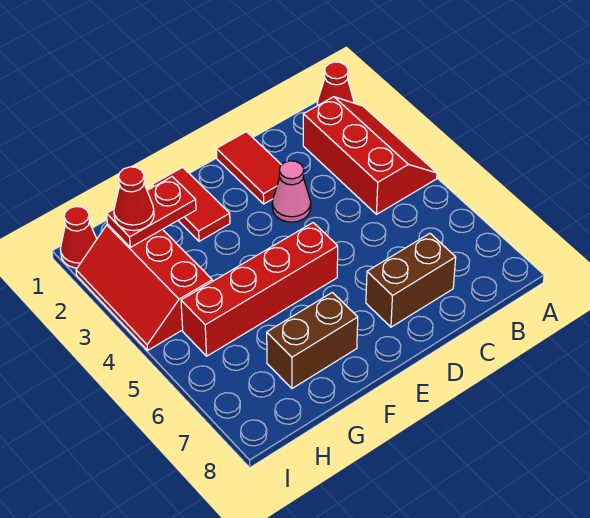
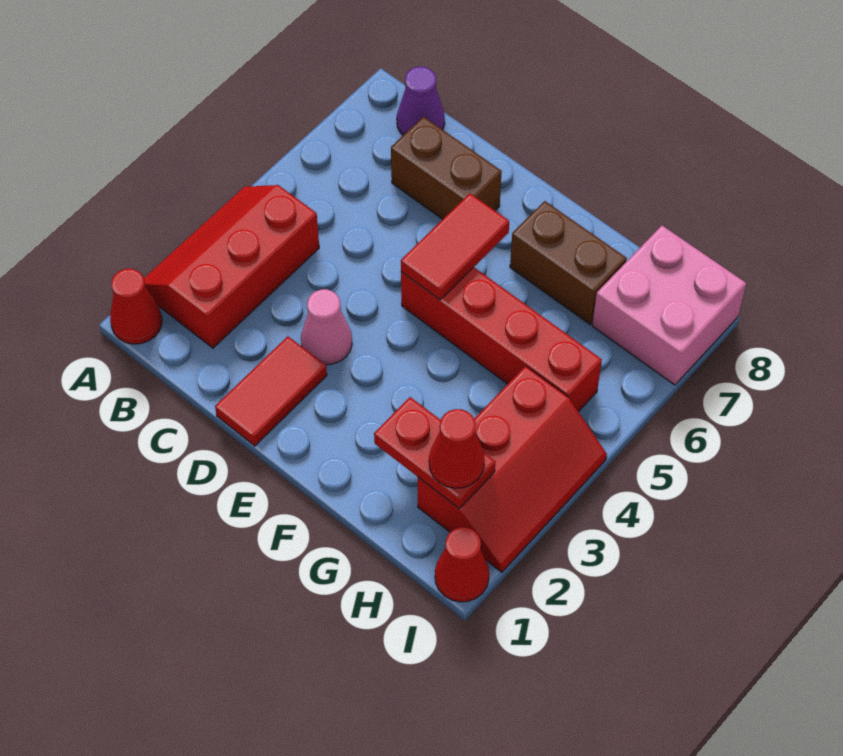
none -> purple cone B8 level 1
red tile F1:F2 level 1 -> red tile E5:E6 level 2
none -> pink brick H7:I8 level 1

